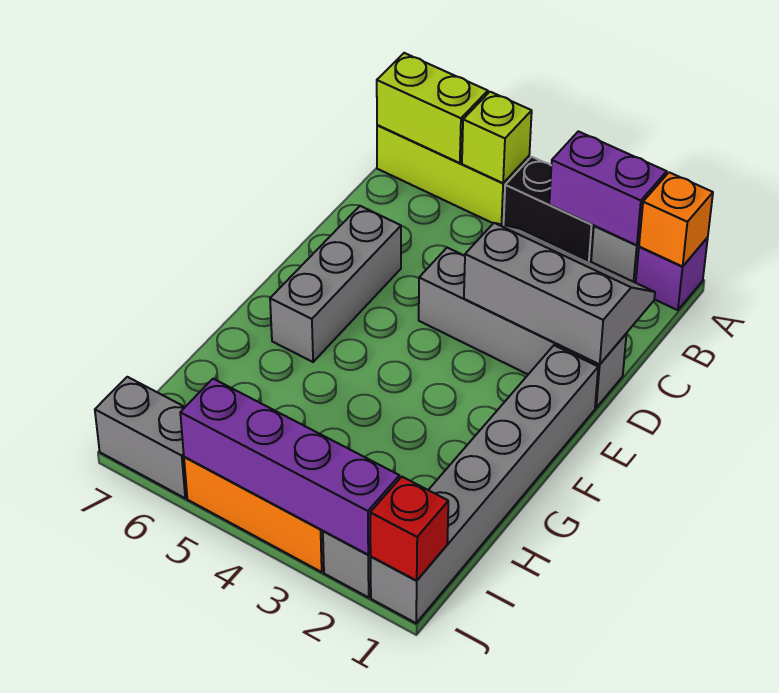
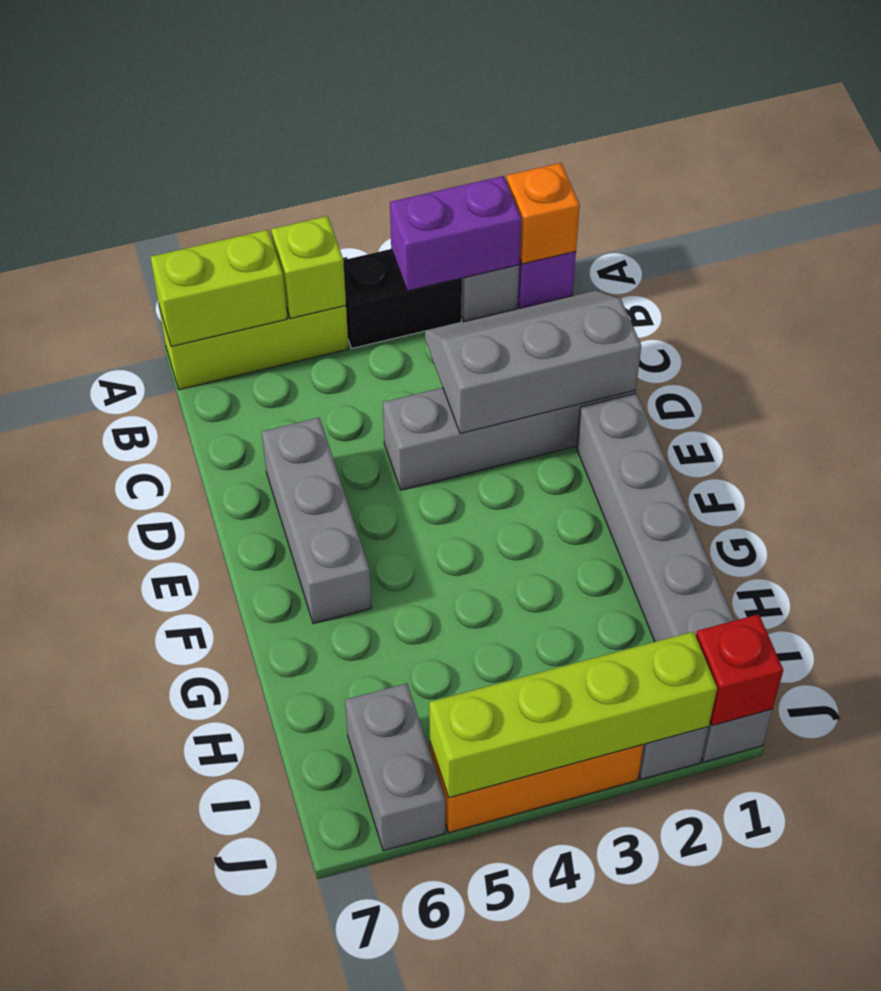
purple brick J2:J5 level 2 -> lime brick J2:J5 level 2
grey brick J6:J7 level 1 -> grey brick I6:J6 level 1

